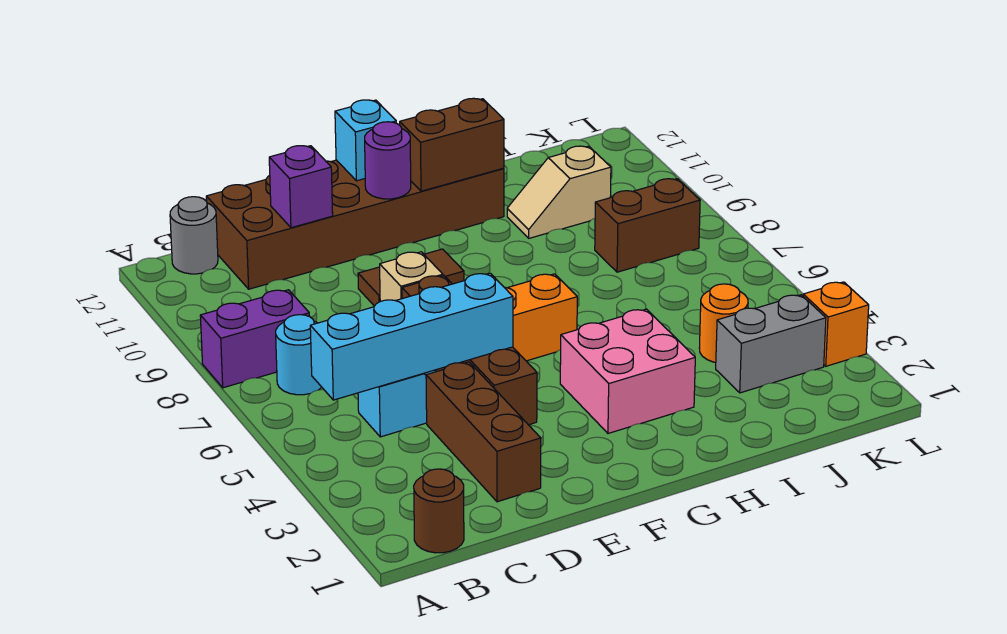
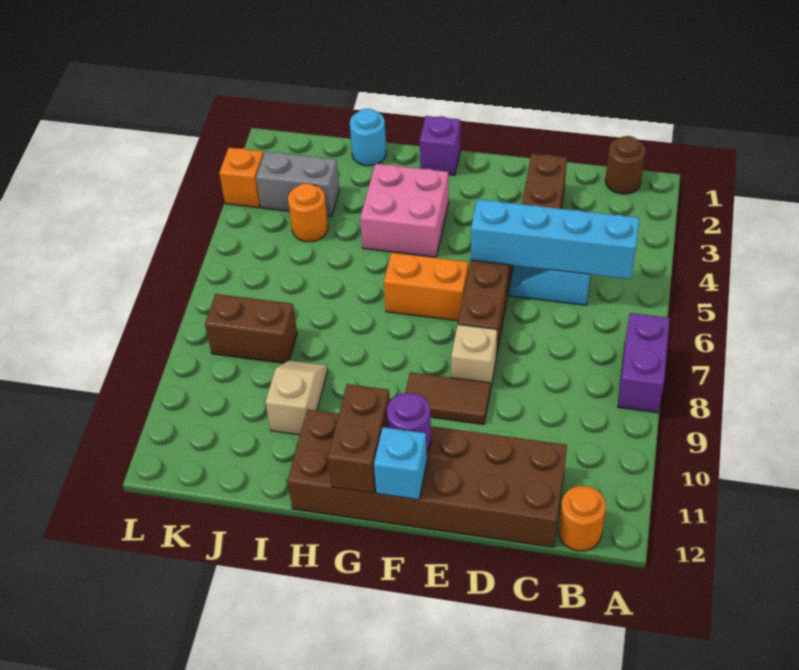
purple brick A8:B8 level 1 -> purple brick A7:A8 level 1
cyan round brick B7 level 1 -> cyan round brick I1 level 1
grey round brick B12 level 1 -> orange round brick B12 level 1
purple brick D11 level 2 -> purple brick G1 level 1
brown brick G11:H11 level 2 -> brown brick G11:G12 level 2
tan slope I10:J10 level 1 top J -> tan slope I9:I10 level 1 top 10

